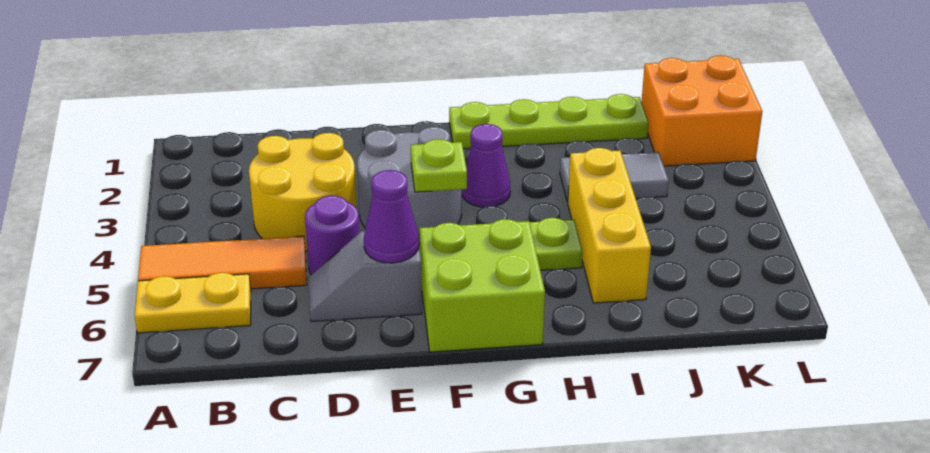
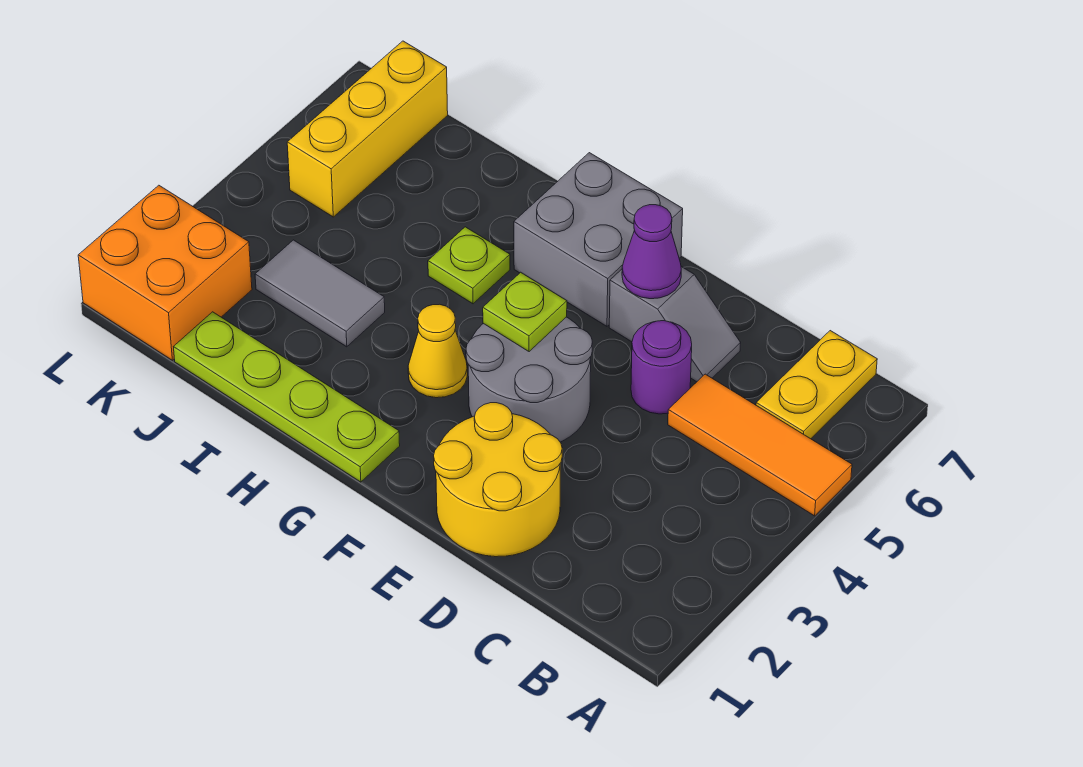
yellow plate A6:B6 level 1 -> yellow plate B6:B7 level 1
yellow round brick C3:D4 level 1 -> yellow round brick D1:E2 level 1
lime brick F6:G7 level 1 -> grey brick F6:G7 level 1
purple cone G3 level 1 -> yellow cone G3 level 1
yellow brick I4:I6 level 1 -> yellow brick K5:K7 level 1

